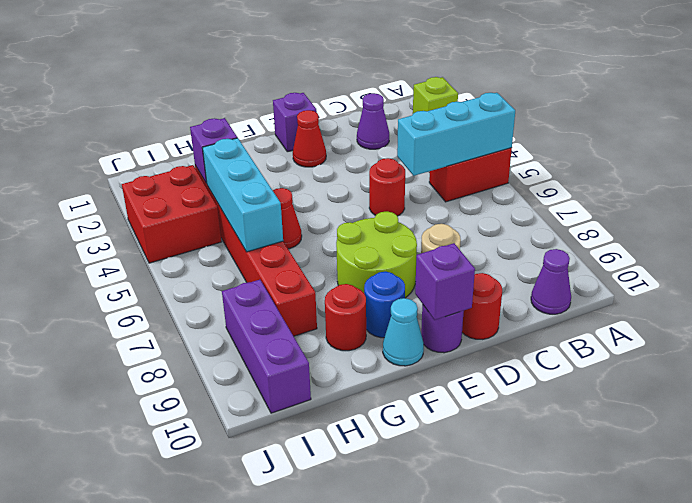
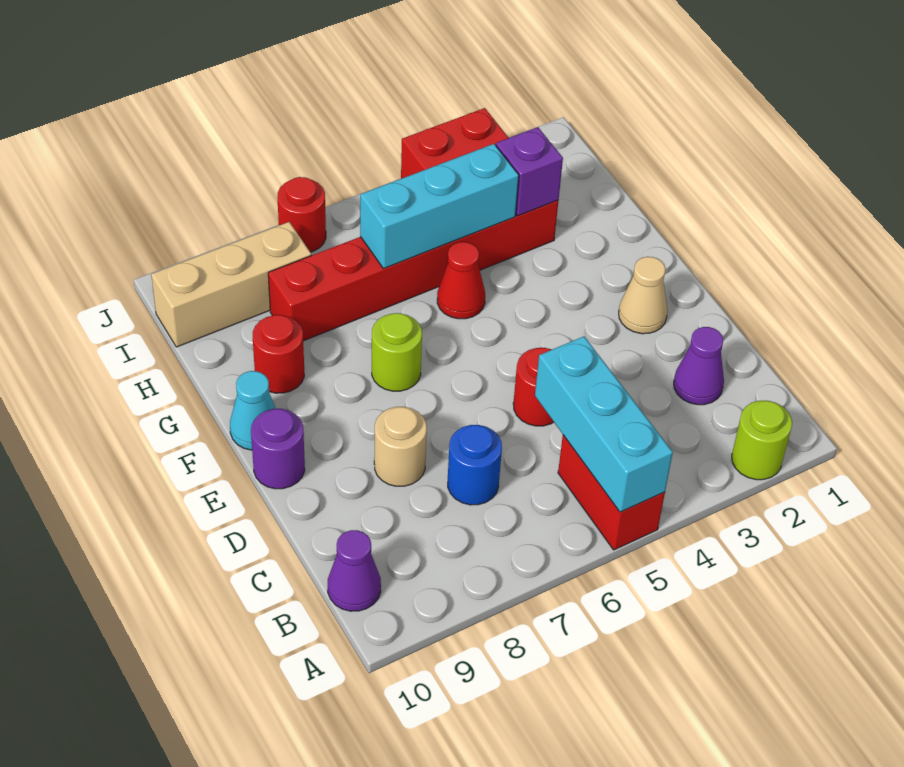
lime brick A2 level 1 -> lime round brick A2 level 1
red round brick D10 level 1 -> red round brick J7 level 1
purple brick E1 level 1 -> none
red cone E2 level 1 -> tan cone E2 level 1
lime round brick E7:F8 level 1 -> lime round brick F7 level 1
purple brick E10 level 2 -> none
blue round brick F9 level 1 -> blue round brick C7 level 1
purple brick I8:I10 level 1 -> tan brick I8:I10 level 1

